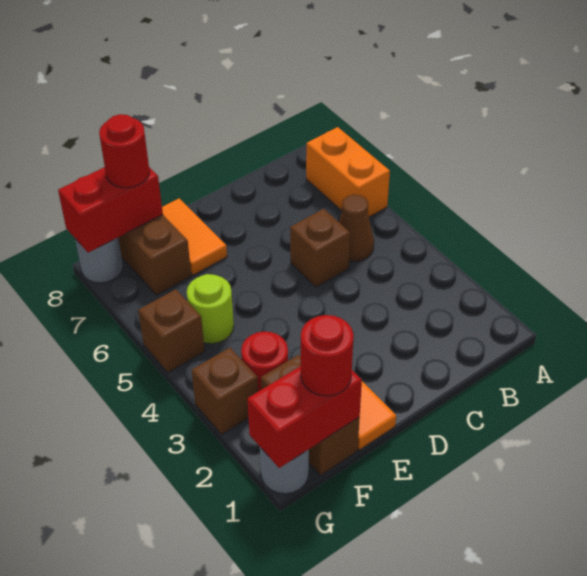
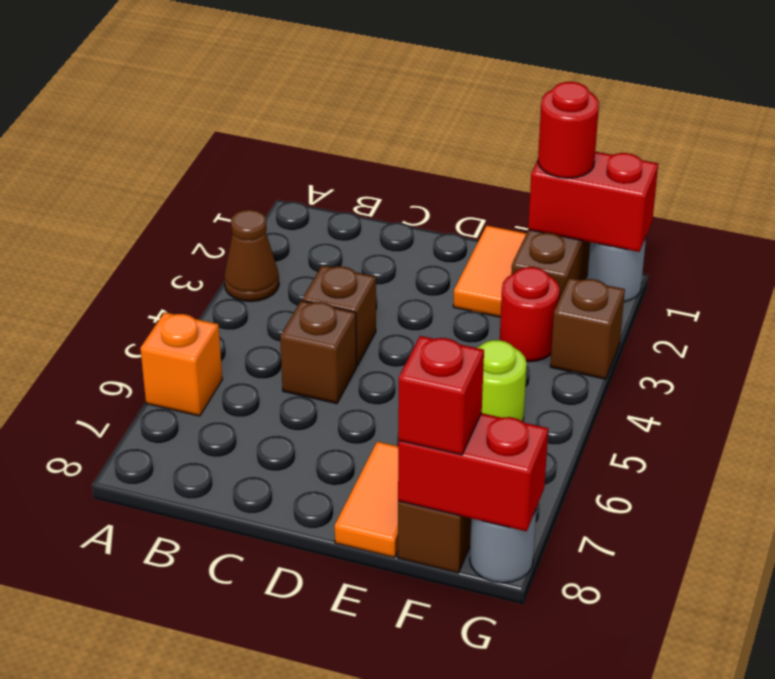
orange brick A6:A7 level 1 -> orange brick A6 level 1
brown cone B5 level 1 -> brown cone A3 level 1
red round brick F8 level 3 -> red brick F8 level 3
brown brick G5 level 1 -> brown brick C4 level 1

